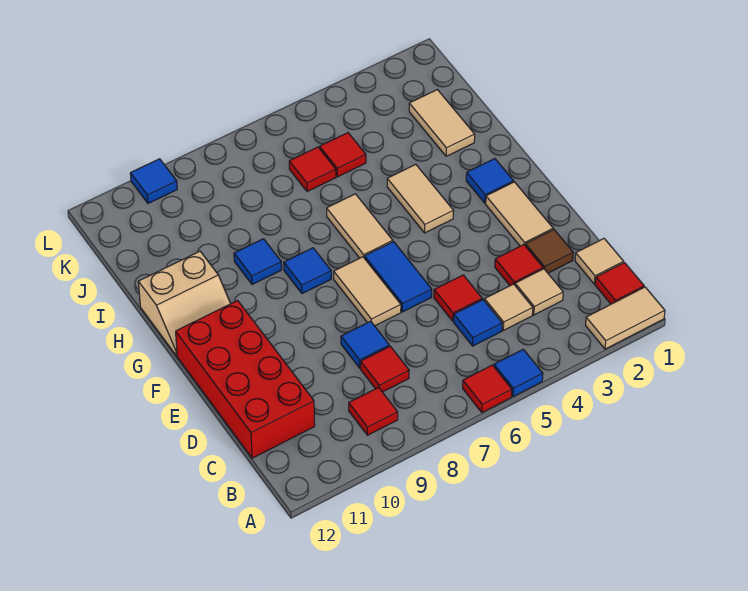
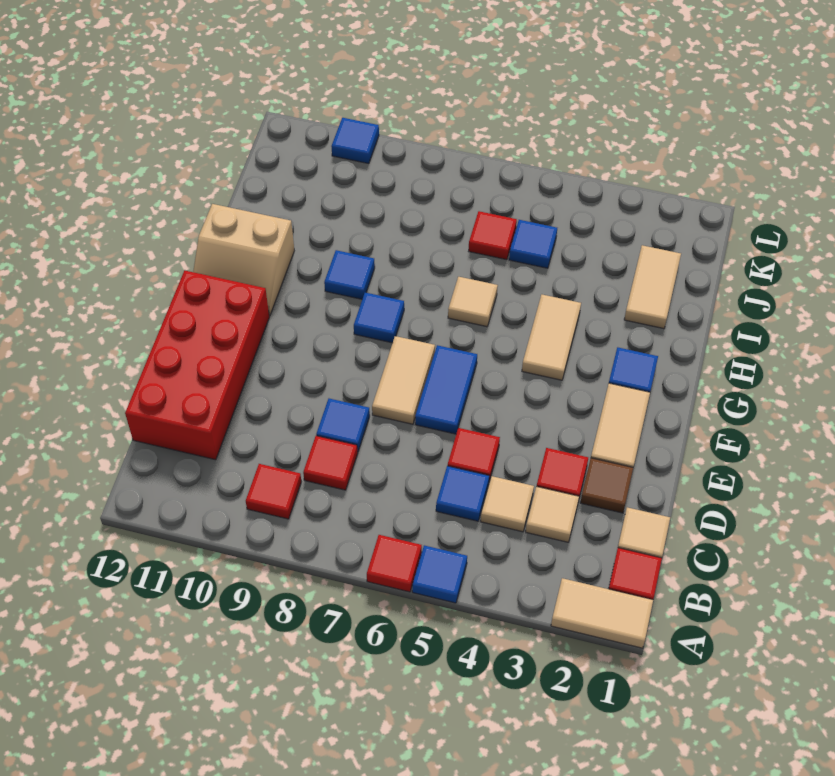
tan tile G6:H6 level 1 -> tan tile H6 level 1
red tile J5 level 1 -> blue tile J5 level 1

